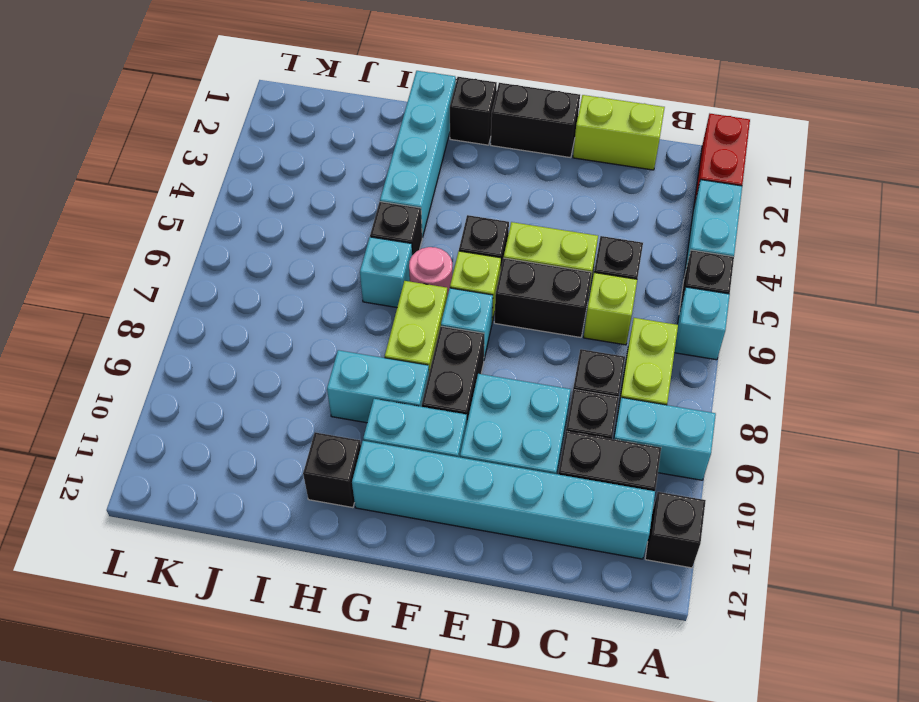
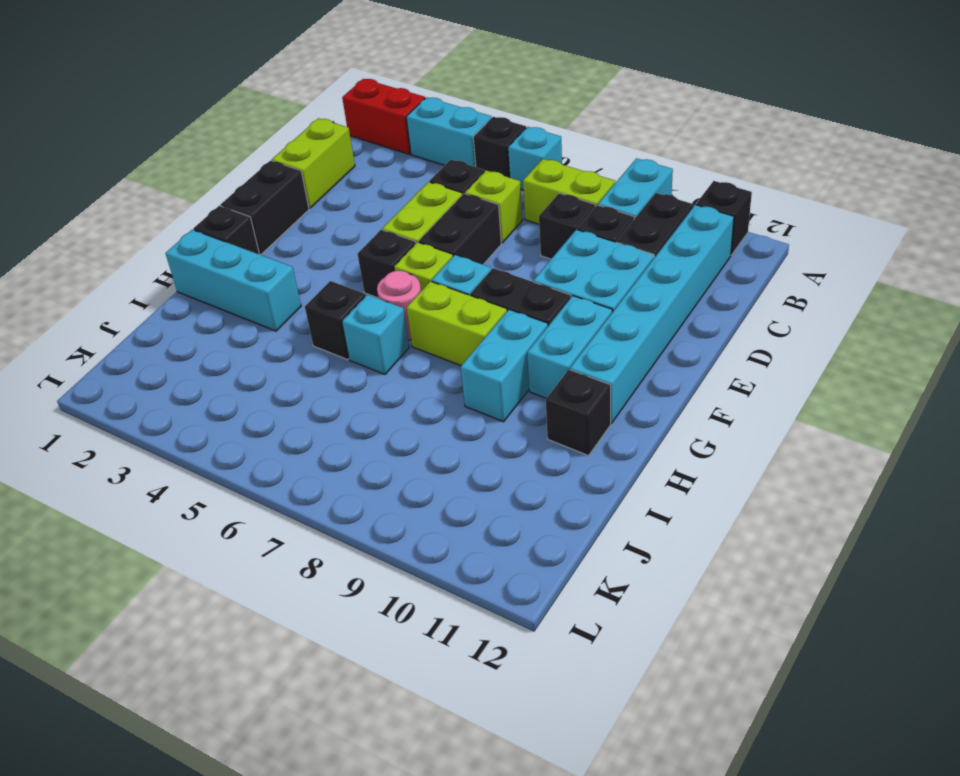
cyan brick H1:H4 level 1 -> cyan brick H1:H3 level 1

